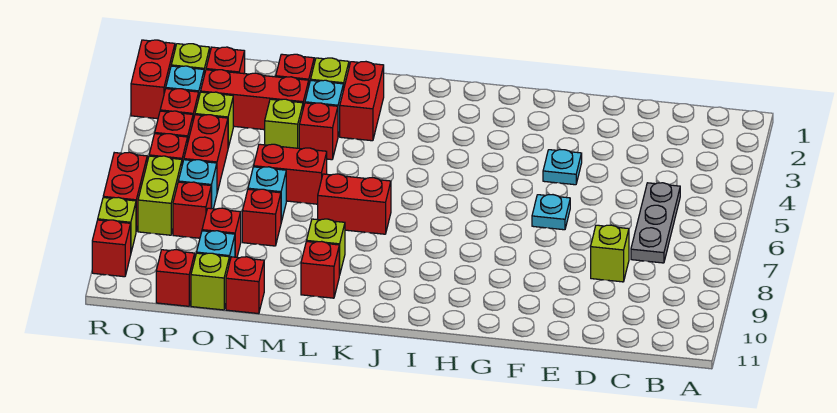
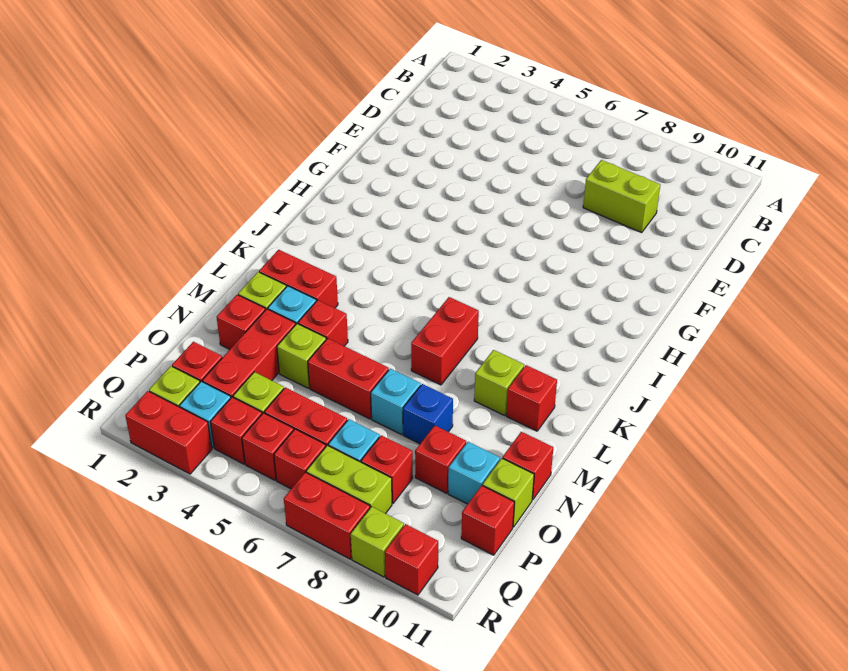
grey plate C5:C7 level 1 -> none
lime brick D8 level 1 -> lime brick D8:D9 level 1
cyan plate F4 level 1 -> none
cyan plate F6 level 1 -> none
red brick M6:N6 level 1 -> red brick N5:N6 level 1
red brick N8 level 1 -> blue brick N8 level 1

